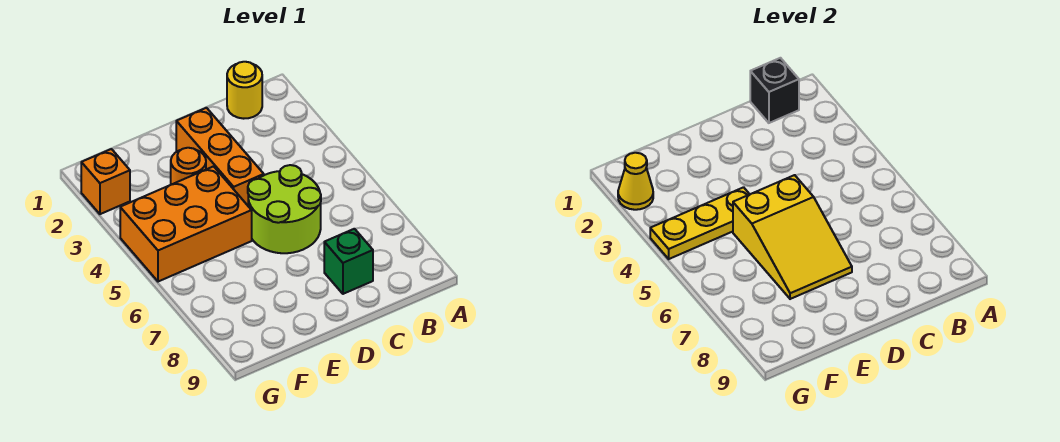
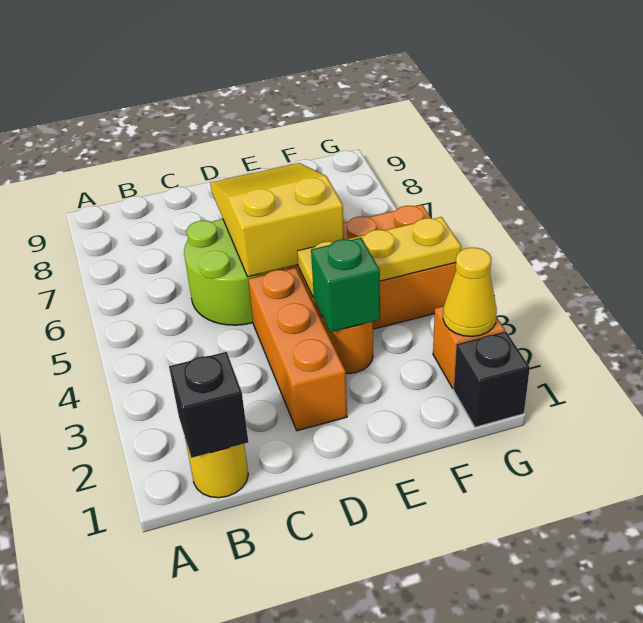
green brick C8 level 1 -> green brick E3 level 2
none -> black brick G1 level 1

